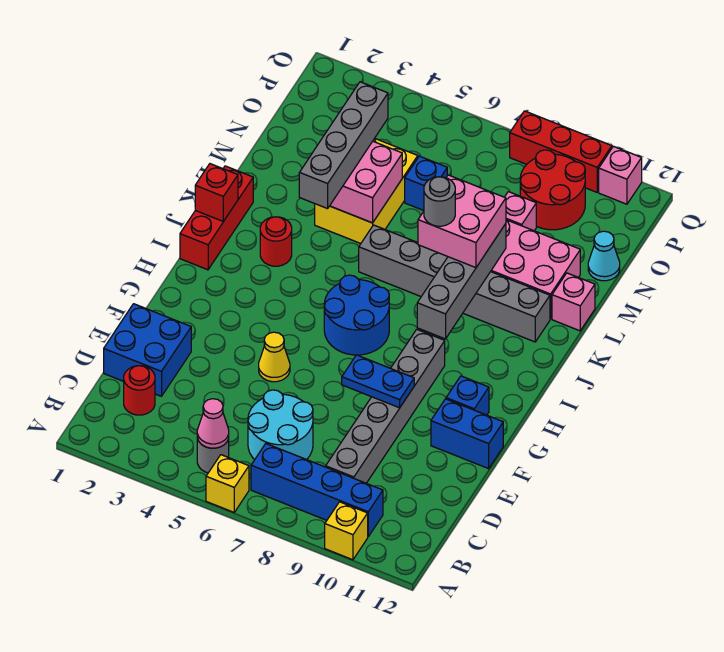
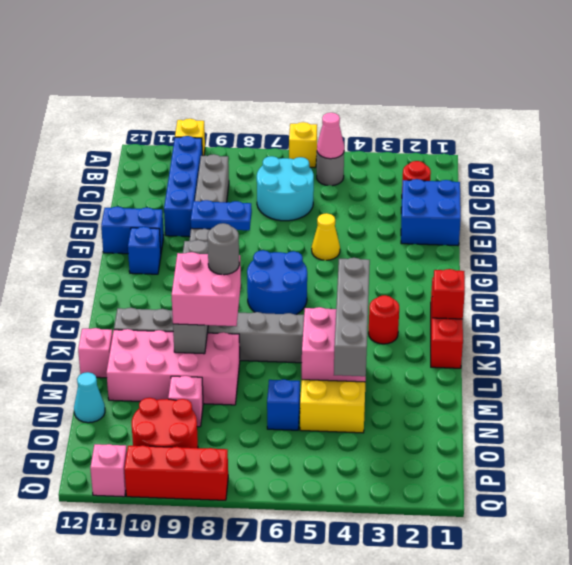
blue brick B7:B10 level 1 -> blue brick B10:E10 level 1

